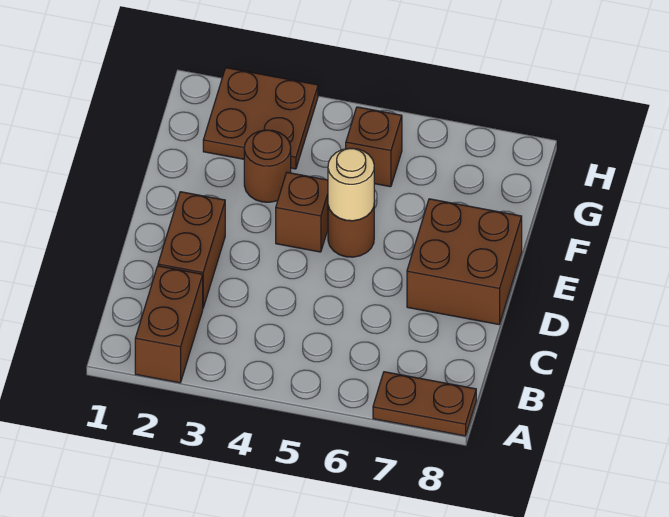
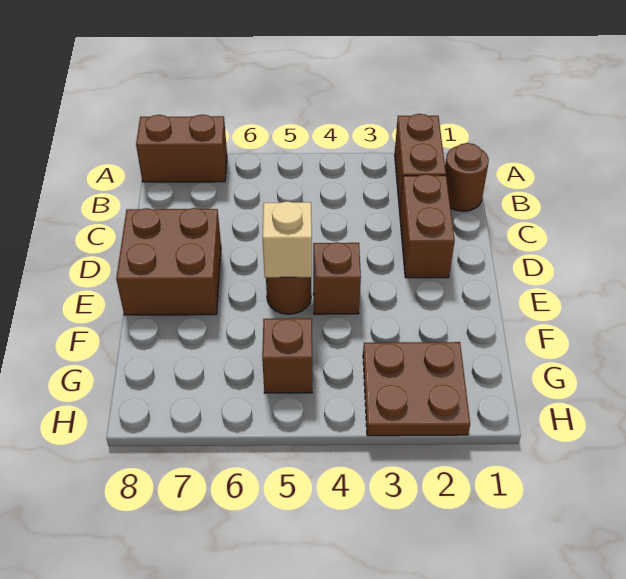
brown plate A7:A8 level 1 -> brown brick A7:A8 level 1
tan round brick E5 level 2 -> tan brick E5 level 2
brown round brick F3 level 1 -> brown round brick B1 level 1

